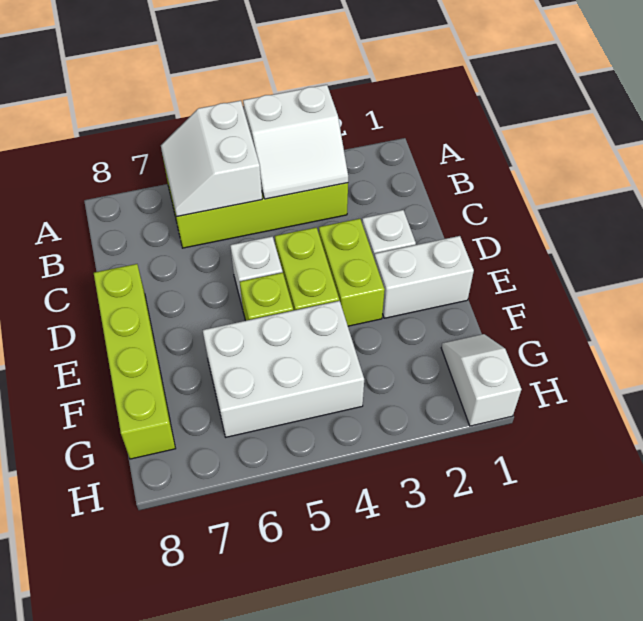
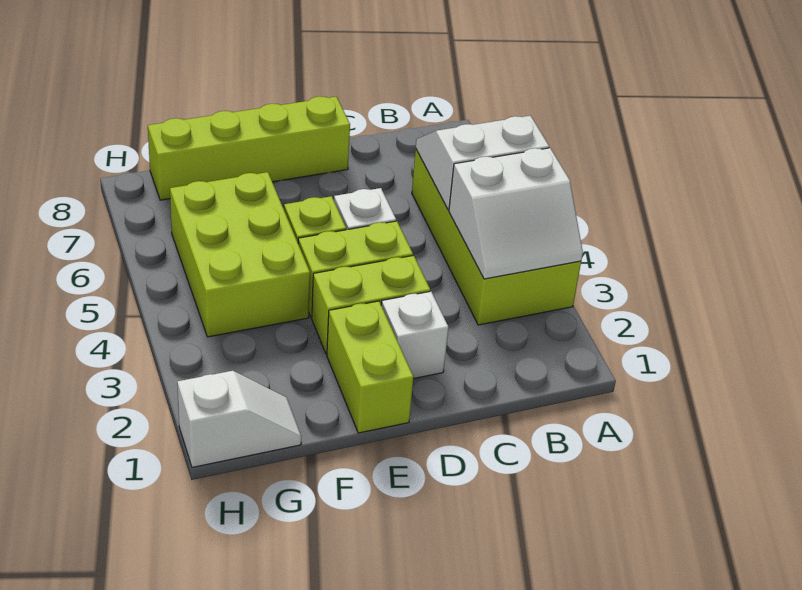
white slope A3:B4 level 2 top A -> white slope A3:B4 level 2 top 4
white brick E1:E2 level 1 -> lime brick E1:E2 level 1
white brick F4:G6 level 1 -> lime brick F4:G6 level 1

